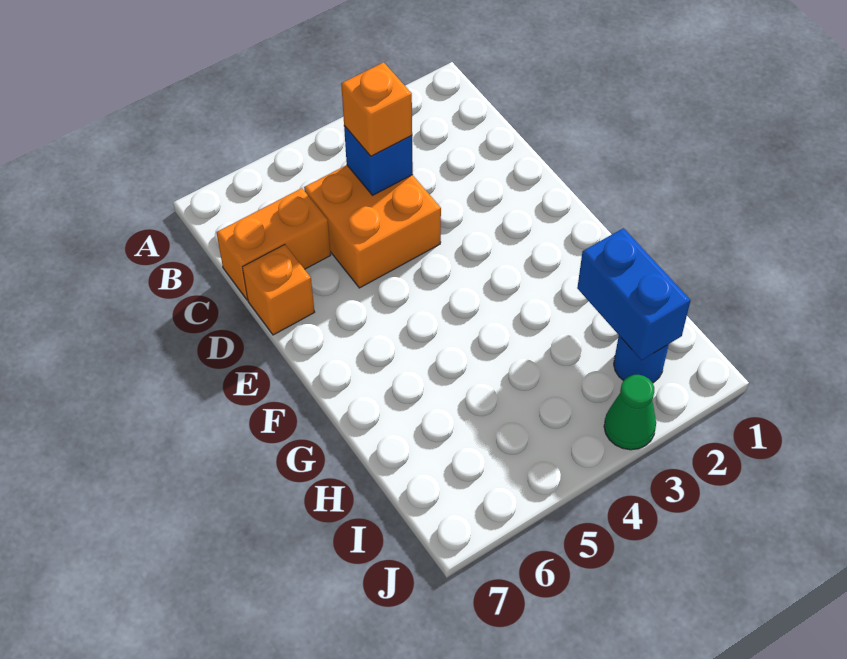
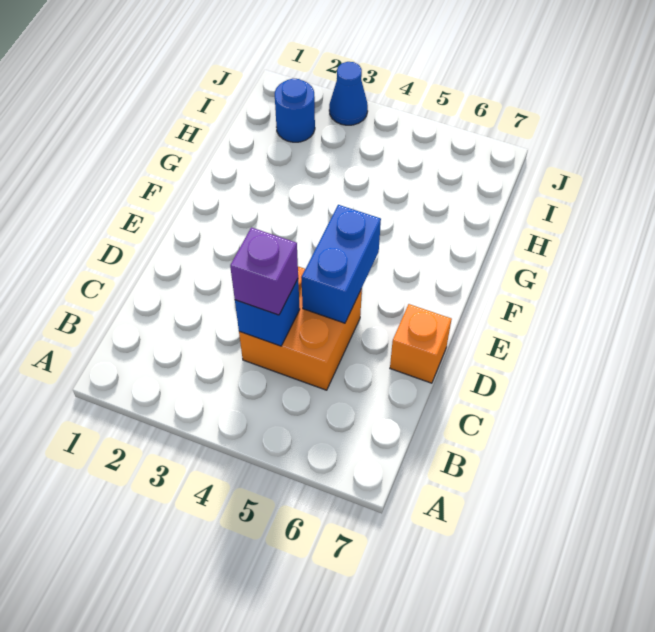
orange brick C4 level 3 -> purple brick C4 level 3
orange brick C6:C7 level 1 -> none
blue brick H2:I2 level 2 -> blue brick D5:E5 level 2
green cone J3 level 1 -> blue cone J3 level 1

